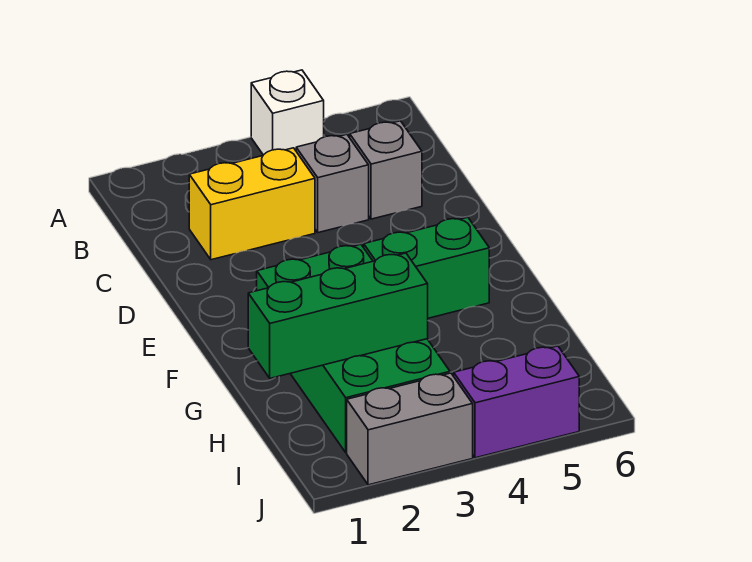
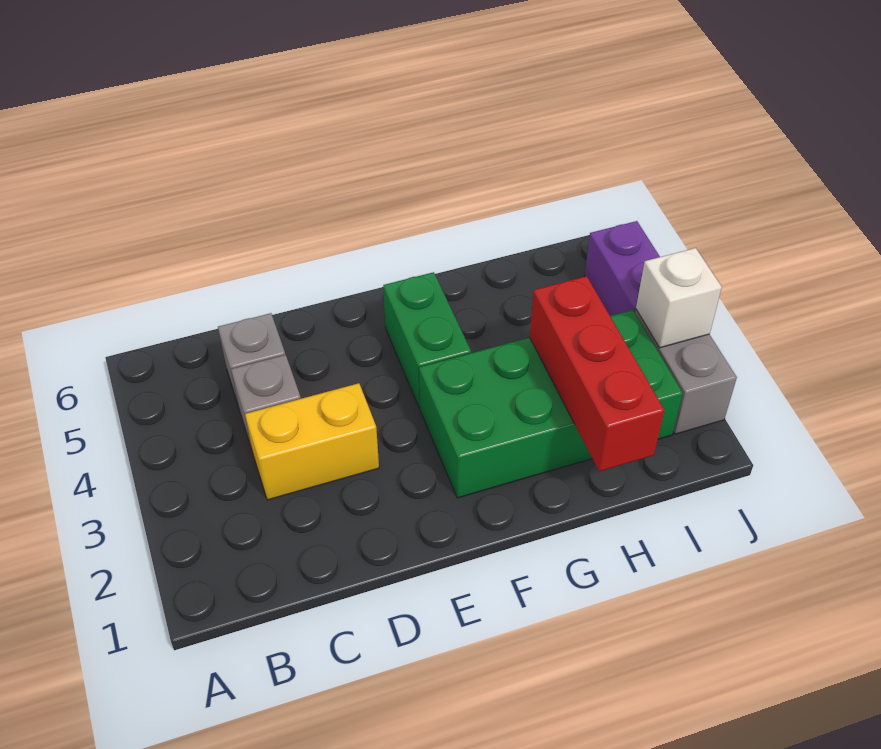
white brick A4 level 1 -> white brick J3 level 2
yellow brick C2:C3 level 1 -> yellow brick C3:D3 level 1
green brick H1:H3 level 2 -> red brick H1:H3 level 2

